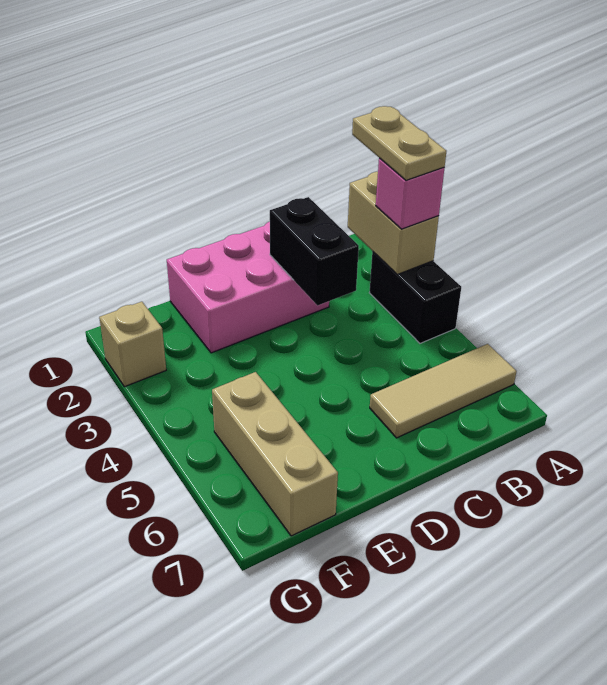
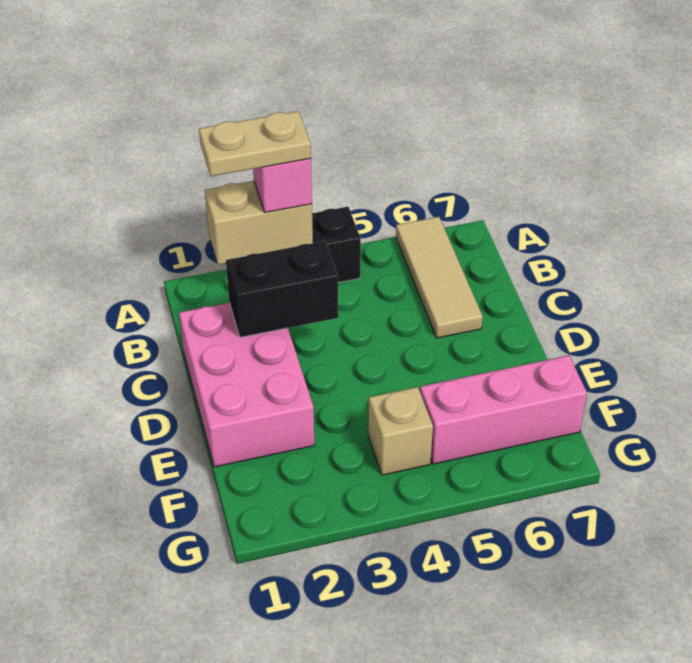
tan brick F5:F7 level 1 -> pink brick F5:F7 level 1
tan brick G2 level 1 -> tan brick F4 level 1

